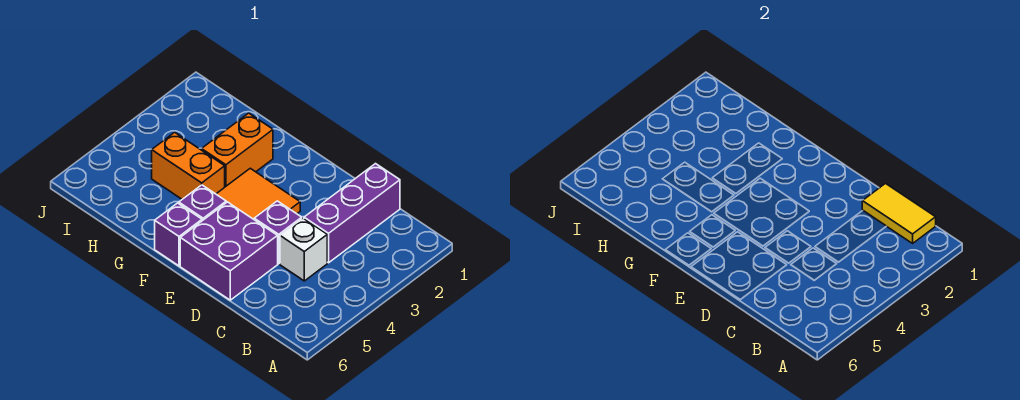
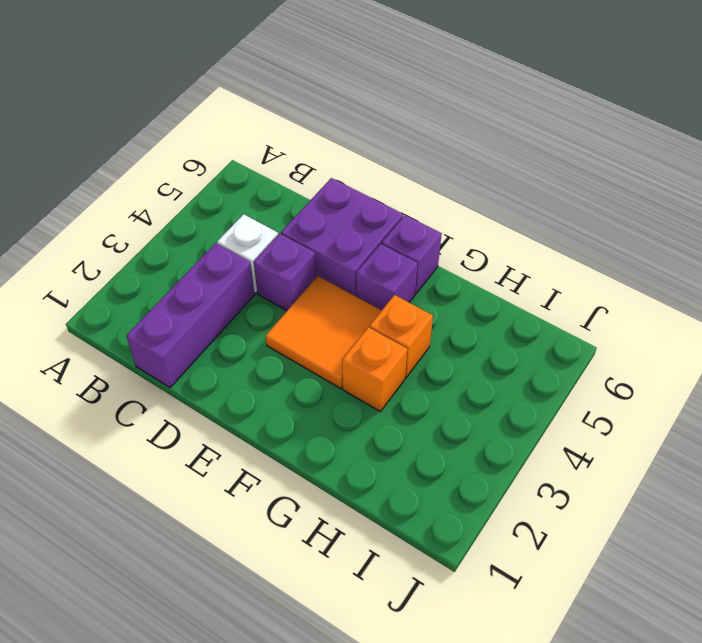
yellow tile B1:C1 level 2 -> none
orange brick G2:G3 level 1 -> orange brick G3 level 1
orange brick G4:H4 level 1 -> orange brick G4 level 1

